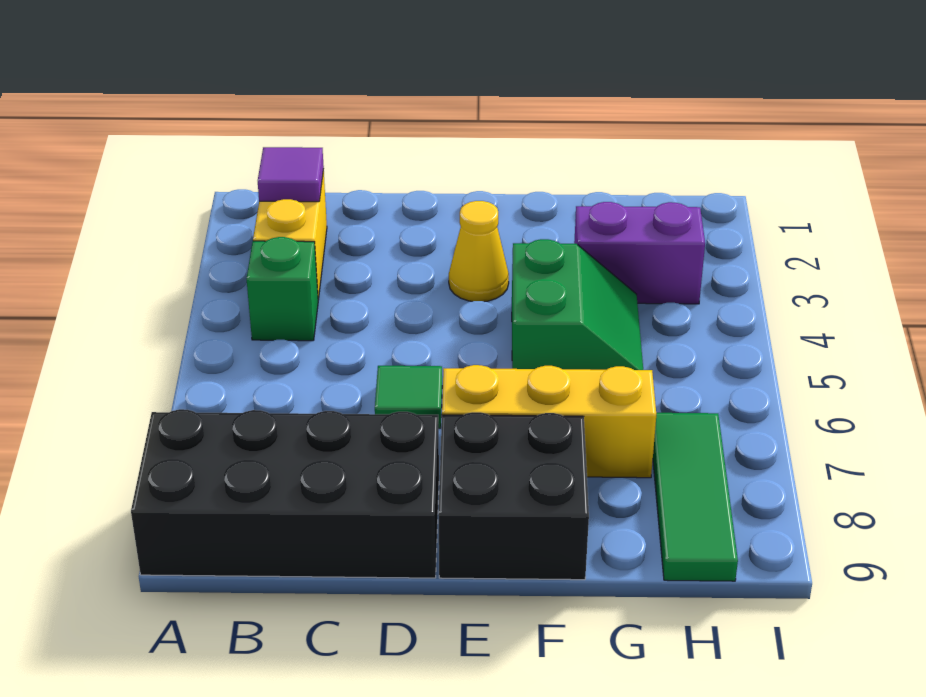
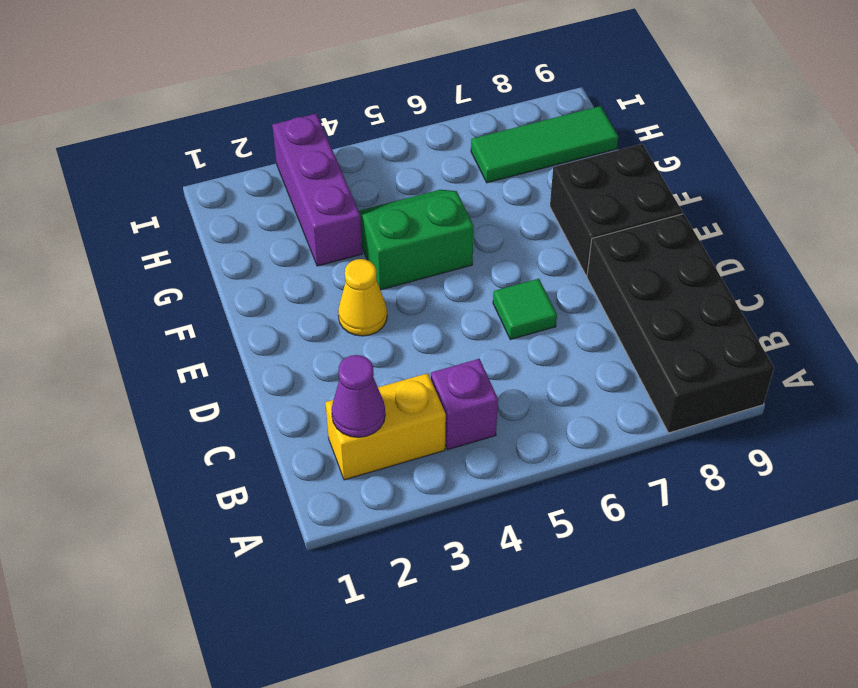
purple tile B2 level 2 -> purple cone B2 level 2
green brick B4 level 1 -> purple brick B4 level 1
yellow brick E7:G7 level 1 -> none
purple brick G3:H3 level 1 -> purple brick G3:I3 level 1

